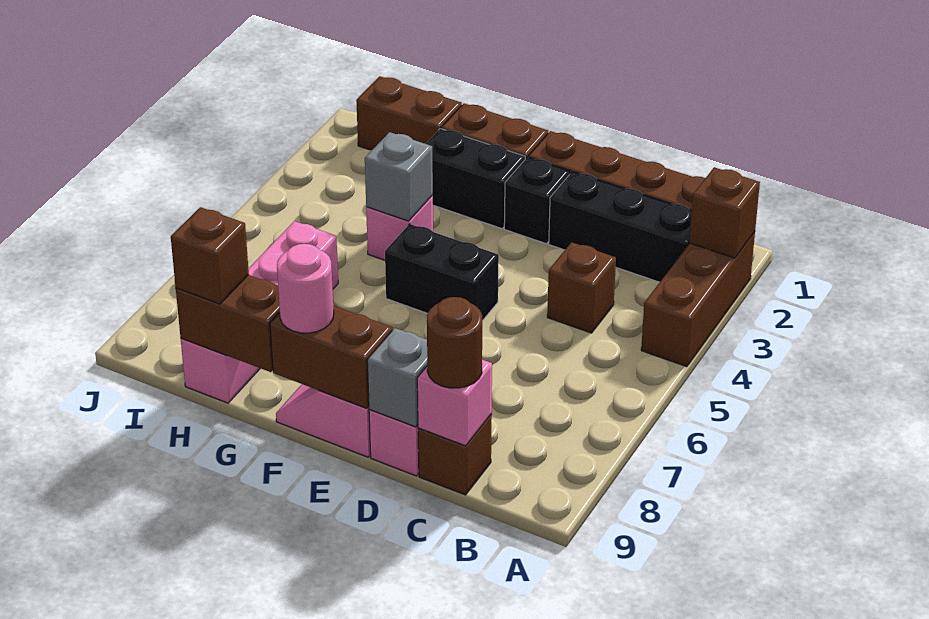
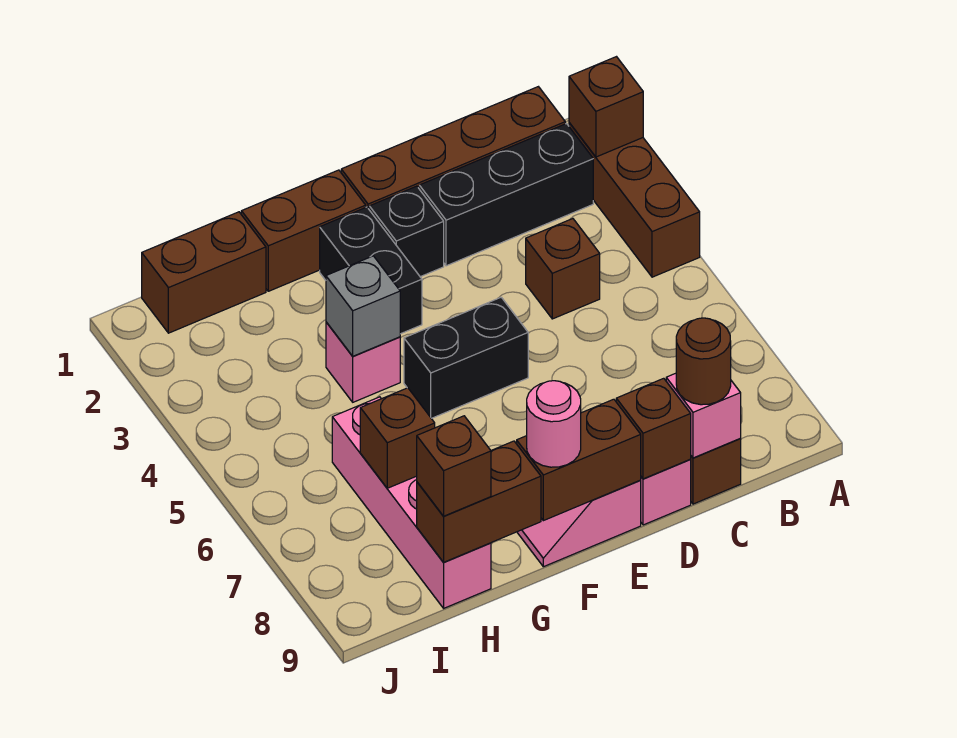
grey brick D9 level 2 -> brown brick D9 level 2
black brick F2:G2 level 1 -> black brick F2:F3 level 1
none -> brown brick H7 level 2

